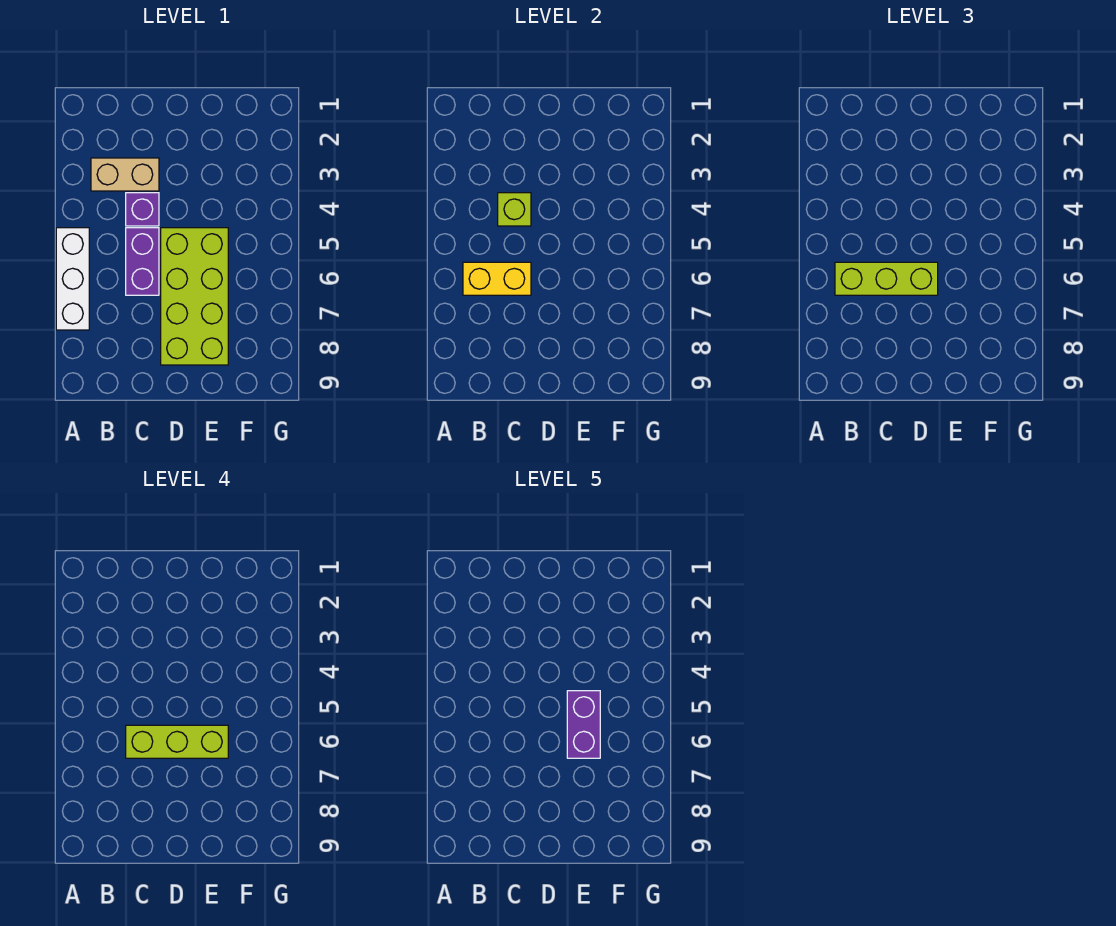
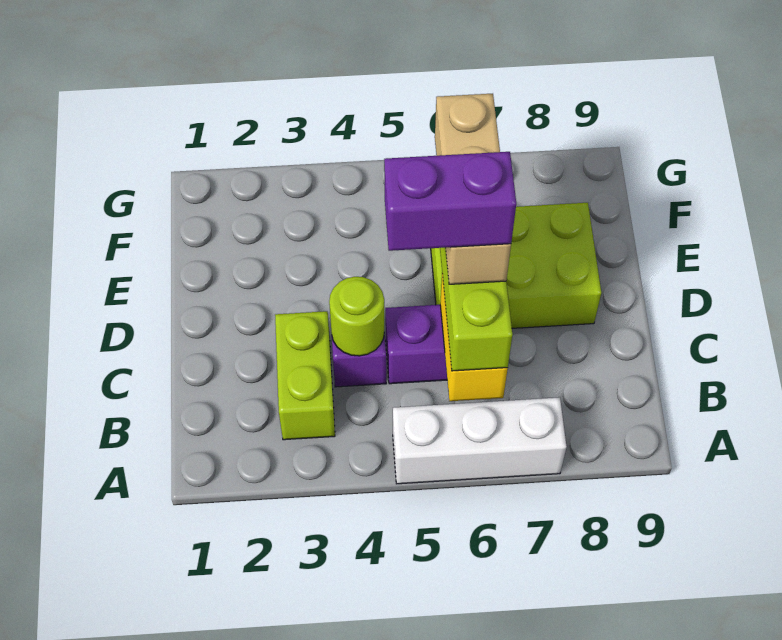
tan brick B3:C3 level 1 -> lime brick B3:C3 level 1
lime brick C4 level 2 -> lime round brick C4 level 2
lime brick C6:E6 level 4 -> tan brick C6:E6 level 4
lime brick D5:E8 level 1 -> lime brick D6:E8 level 1
purple brick E5:E6 level 5 -> purple brick C5:C6 level 5

